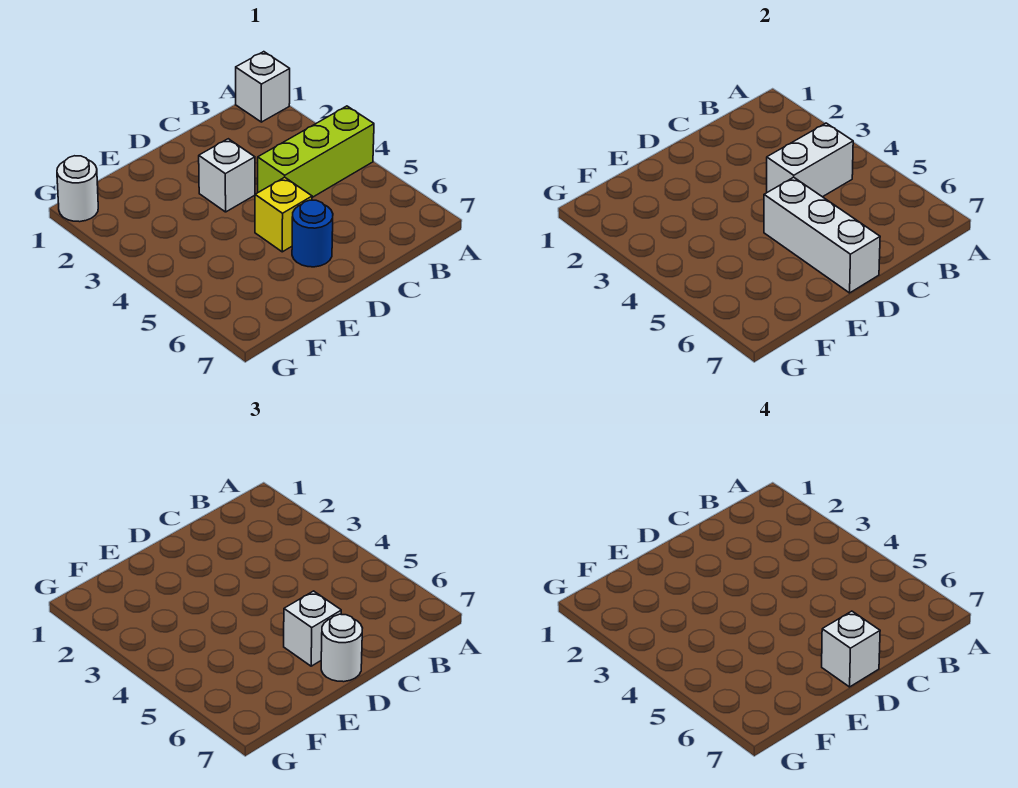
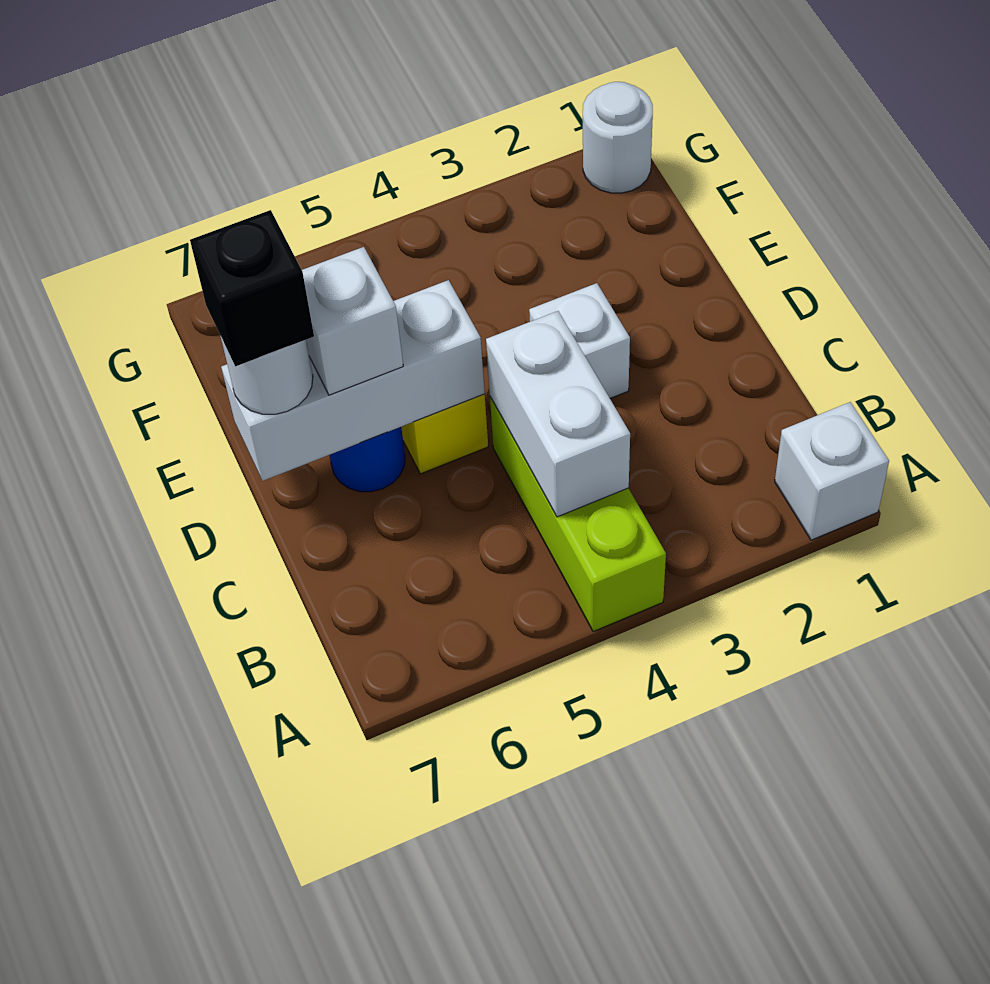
white brick D7 level 4 -> black brick D7 level 4

